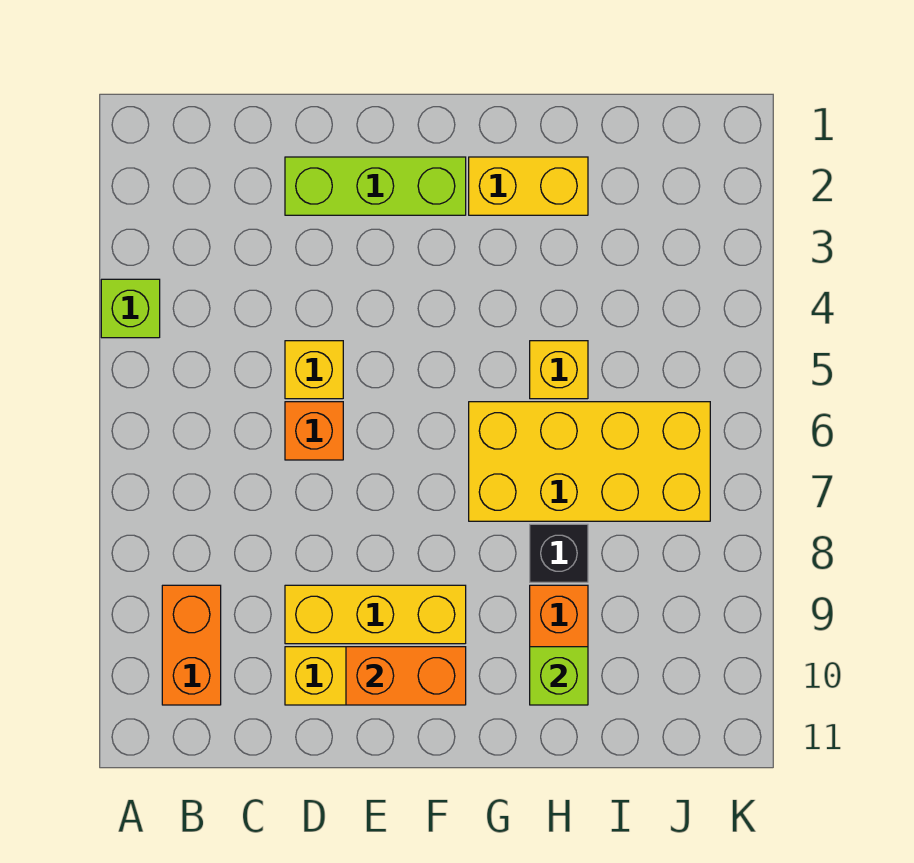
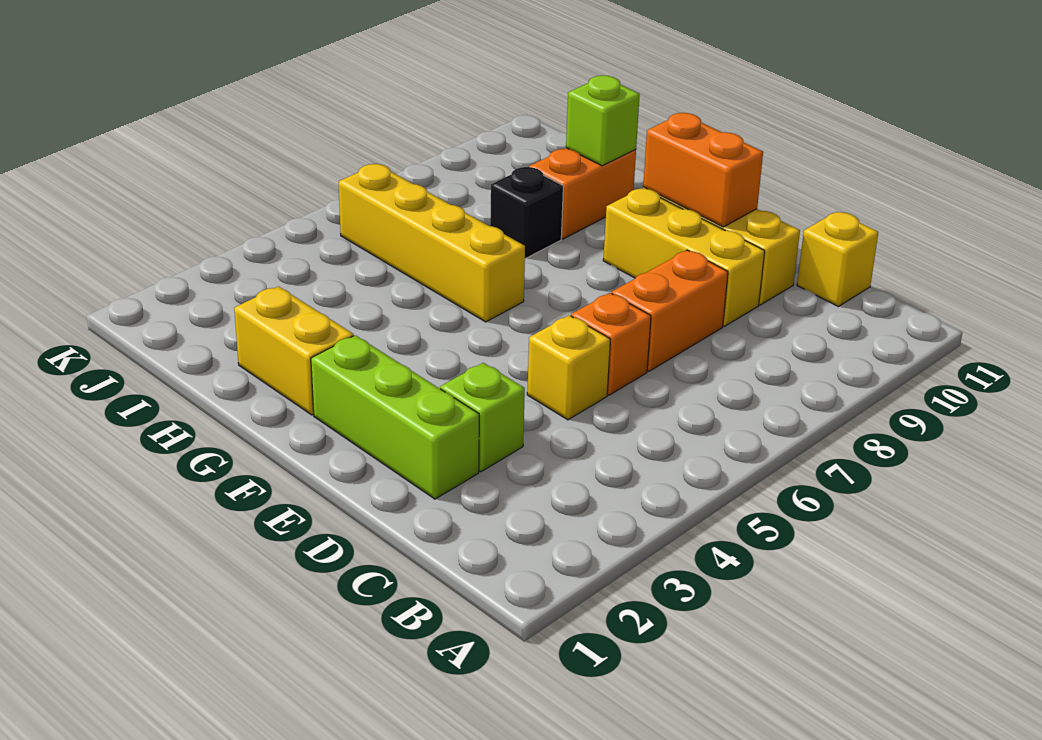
lime brick A4 level 1 -> lime brick D3 level 1
orange brick B9:B10 level 1 -> orange brick D7:D8 level 1
yellow brick G6:J7 level 1 -> yellow brick G6:J6 level 1
yellow brick H5 level 1 -> yellow brick C11 level 1

